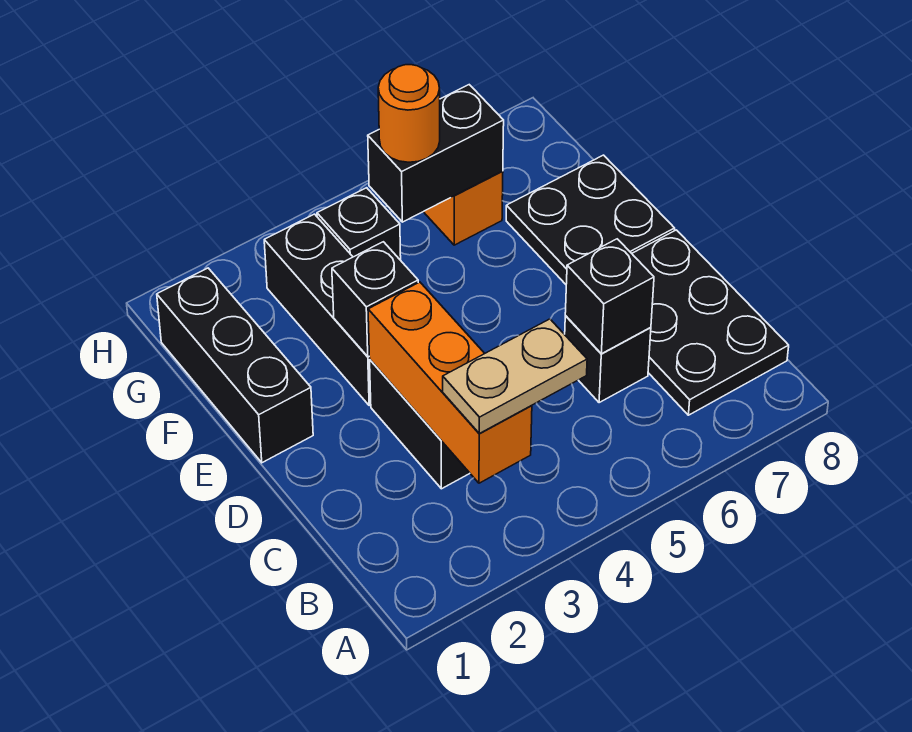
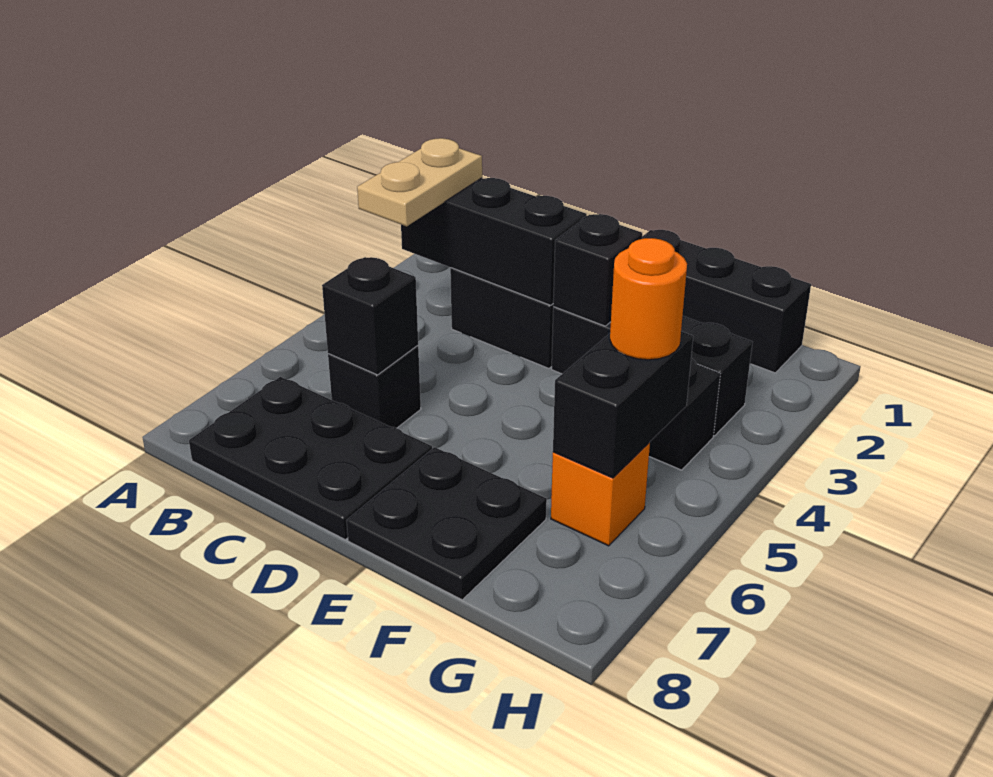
orange brick B3:D3 level 2 -> black brick B3:D3 level 2

